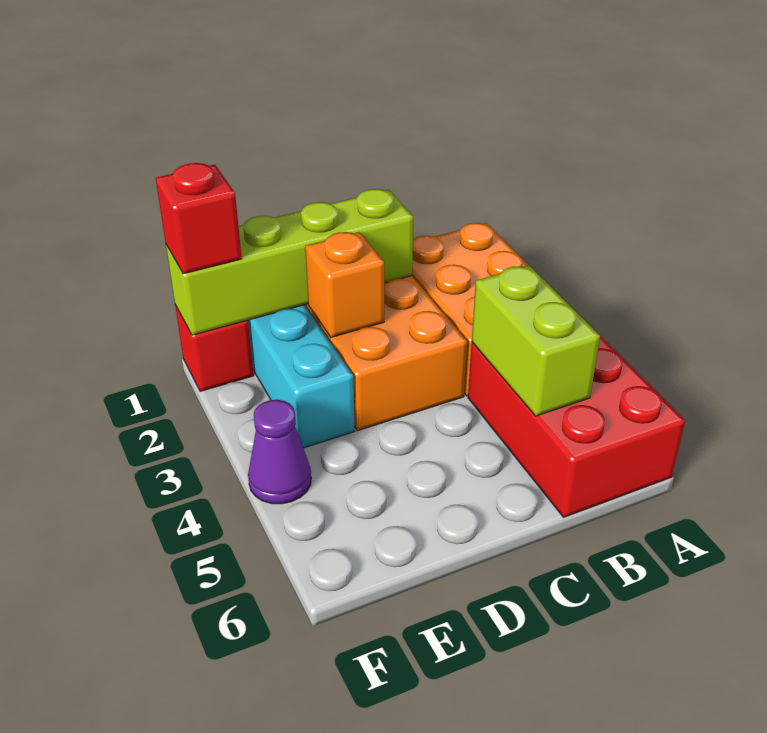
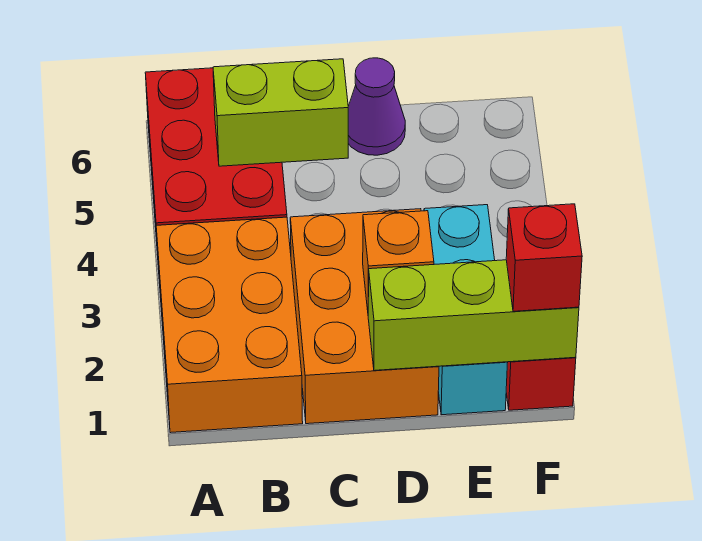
lime brick B4:B5 level 2 -> lime brick B5:C5 level 2
lime brick C1:F1 level 2 -> lime brick D1:F1 level 2
purple cone F4 level 1 -> purple cone D6 level 1

